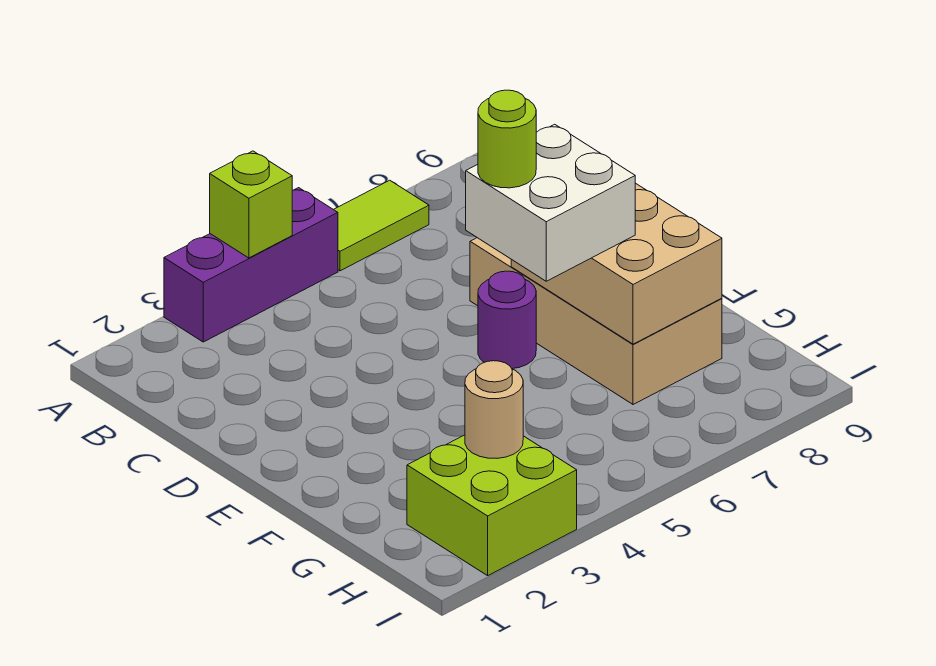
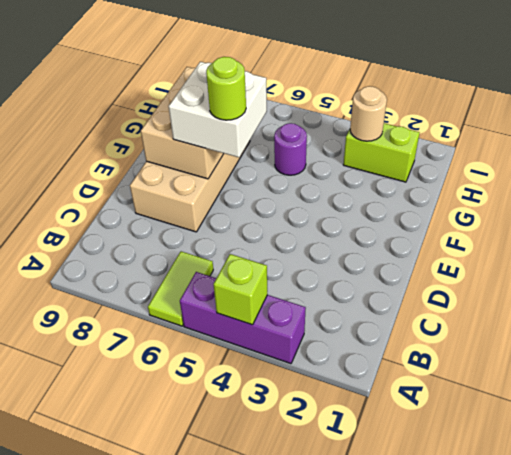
lime tile A6:A7 level 1 -> lime tile A6:B6 level 1
purple round brick E6 level 1 -> purple round brick G5 level 1
lime brick H2:I3 level 1 -> lime brick H2:H3 level 1

